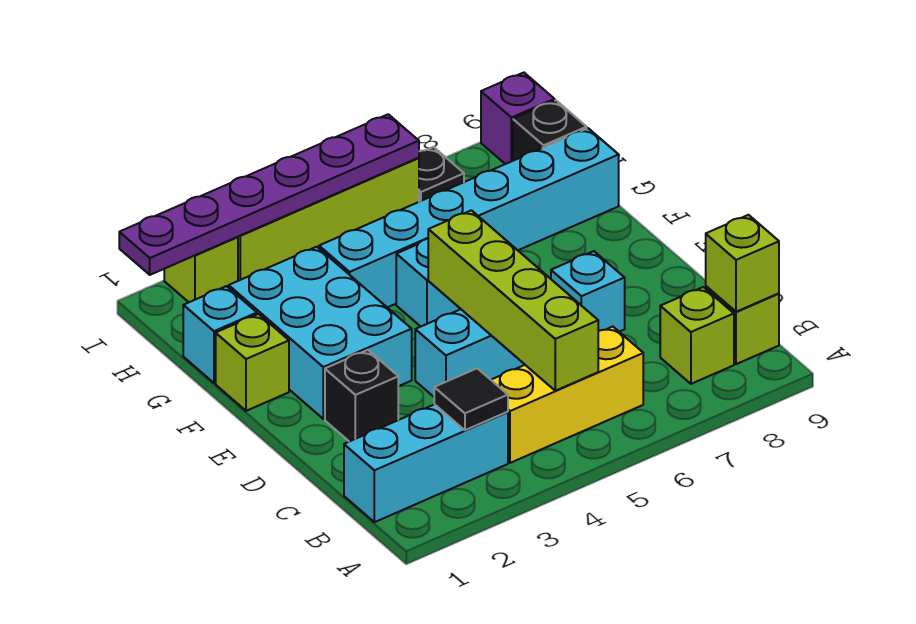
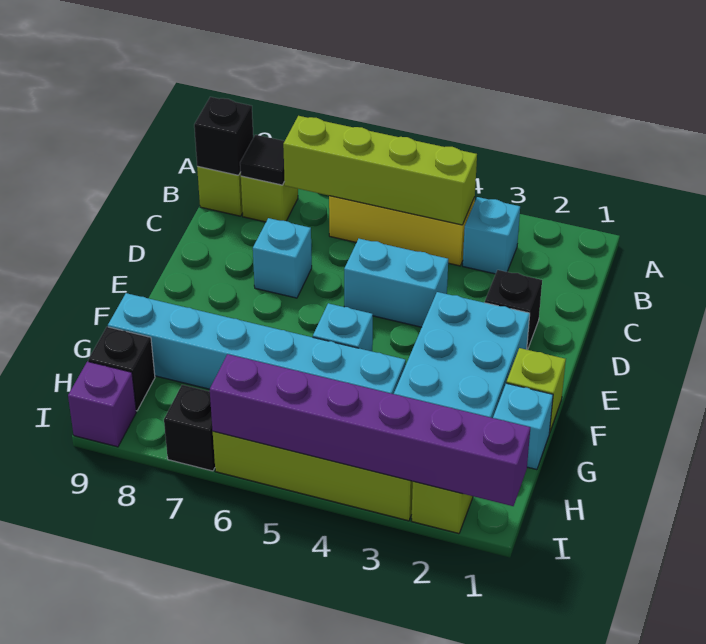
cyan brick B1:B3 level 1 -> cyan brick B3 level 1
black tile B3 level 2 -> black tile B8 level 2
lime brick B5:E5 level 2 -> lime brick B4:B7 level 2
lime brick B9 level 2 -> black brick B9 level 2
purple plate I1:I6 level 2 -> purple brick I1:I6 level 2
black plate I7 level 1 -> black brick I7 level 1

